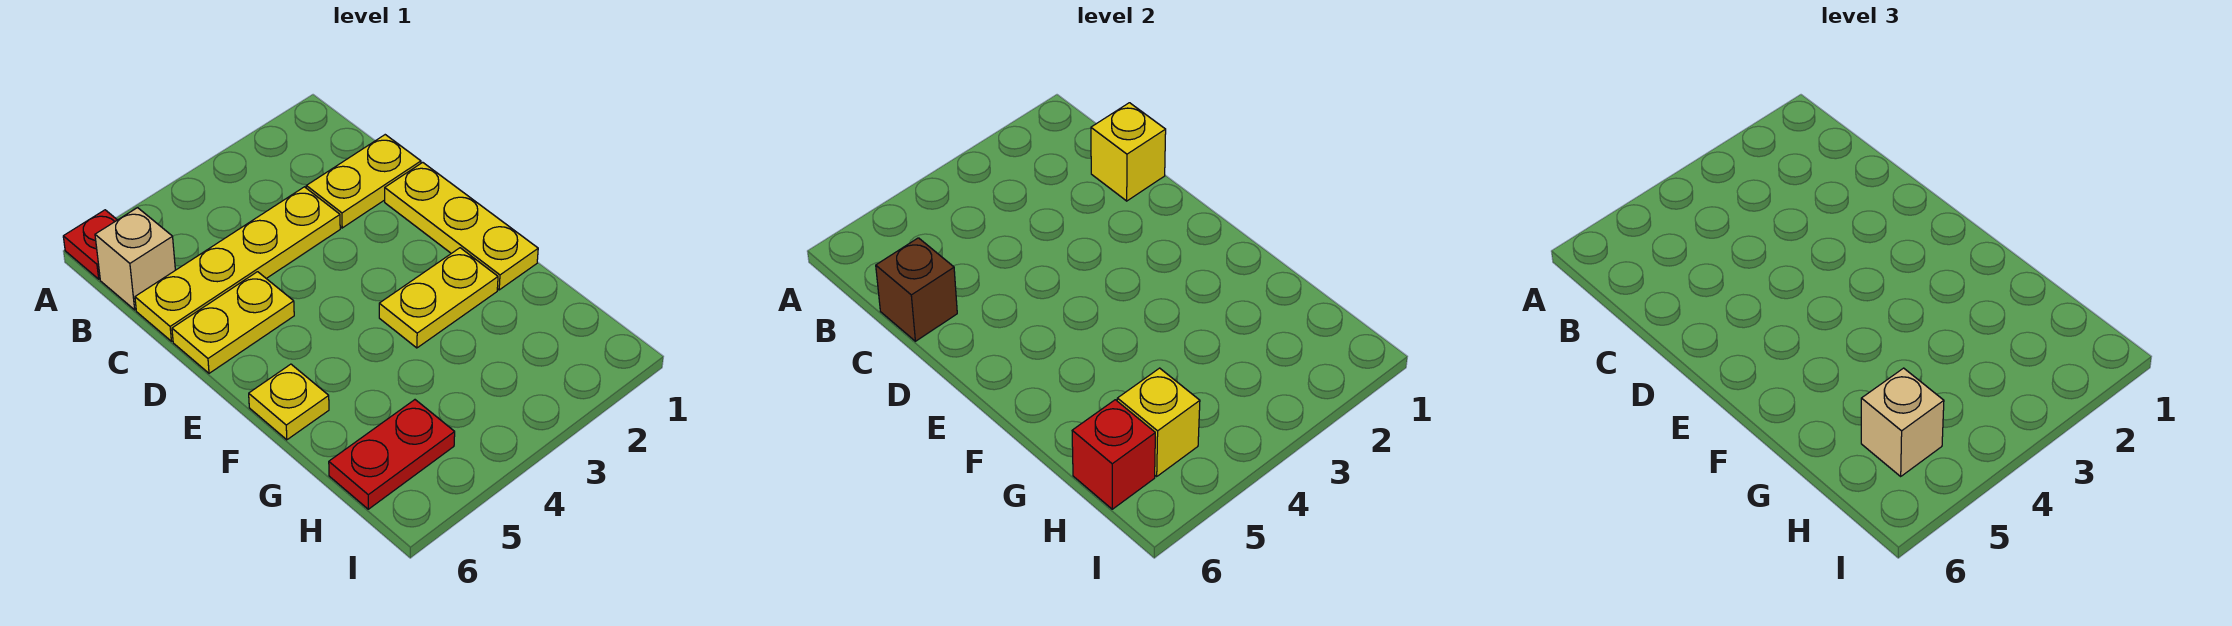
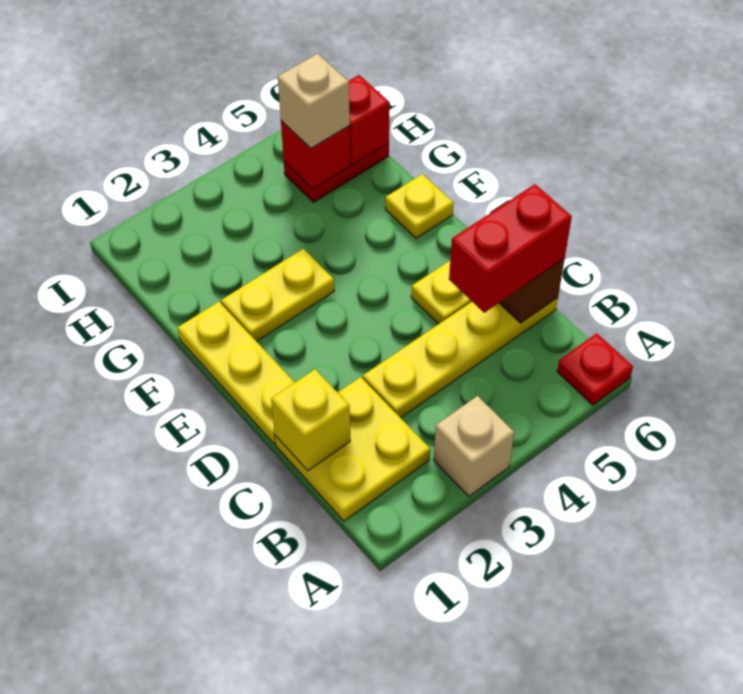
tan brick B6 level 1 -> tan brick A3 level 1
yellow plate C1:C2 level 1 -> yellow plate B1:C2 level 1
none -> red brick C5:C6 level 3
yellow brick H5 level 2 -> red brick H5 level 2

